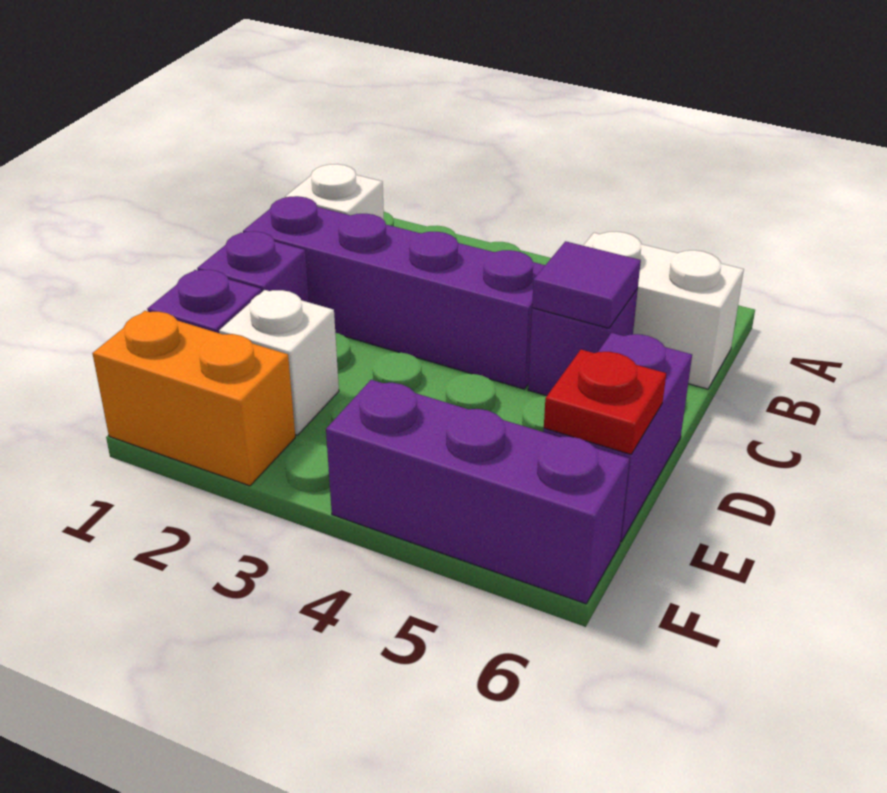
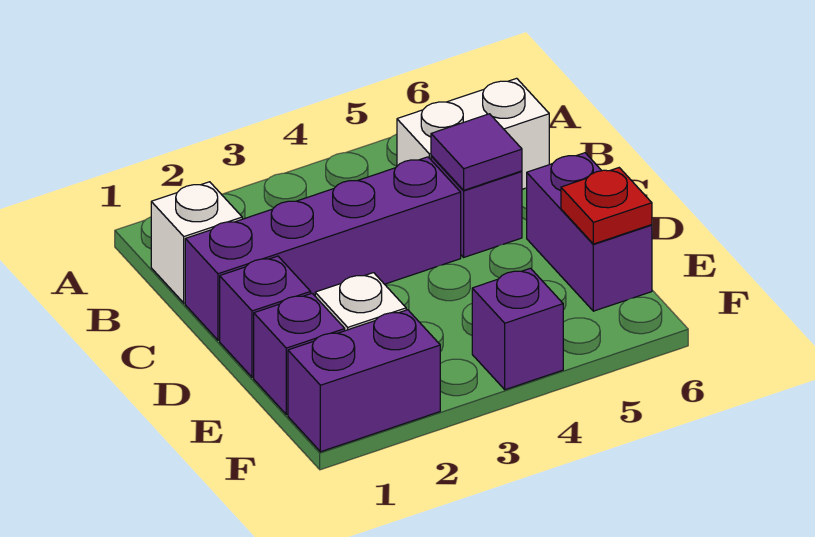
orange brick F1:F2 level 1 -> purple brick F1:F2 level 1
purple brick F4:F6 level 1 -> purple brick F4 level 1

